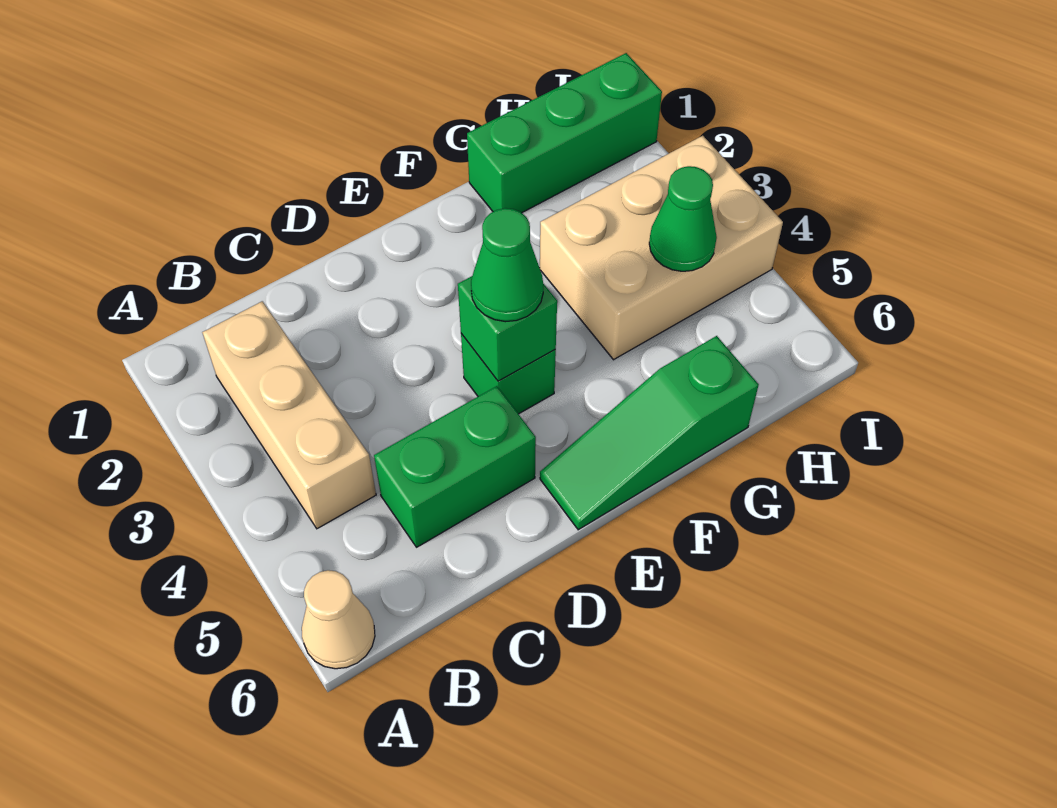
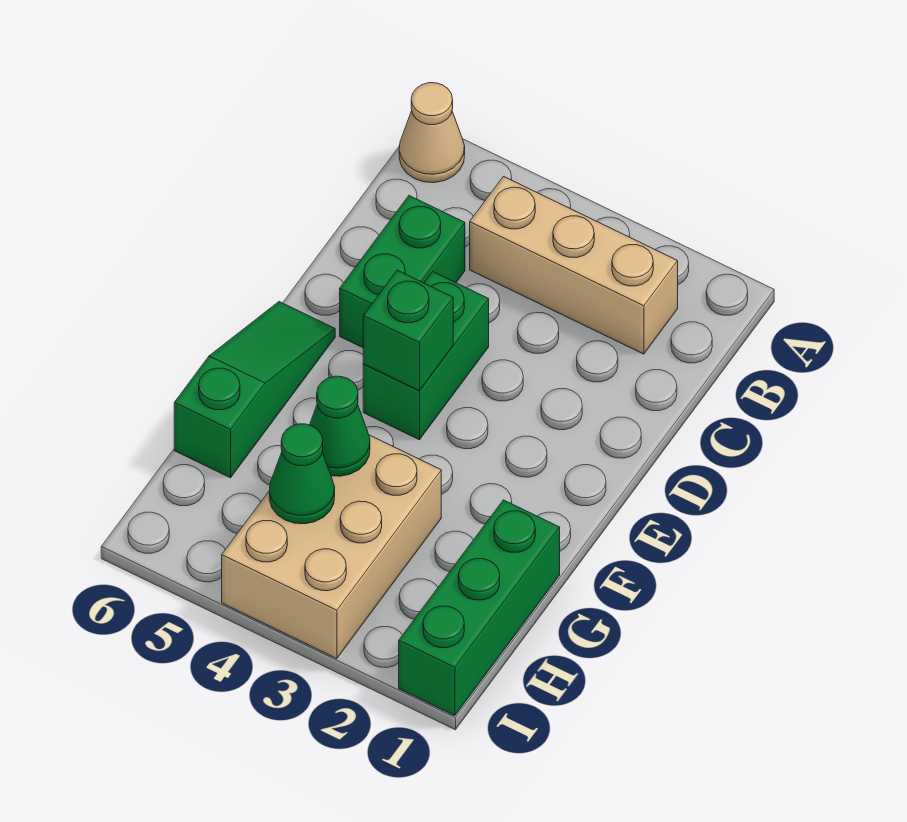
green brick E4 level 1 -> green brick D4:E4 level 1
green cone E4 level 3 -> green cone G4 level 2

